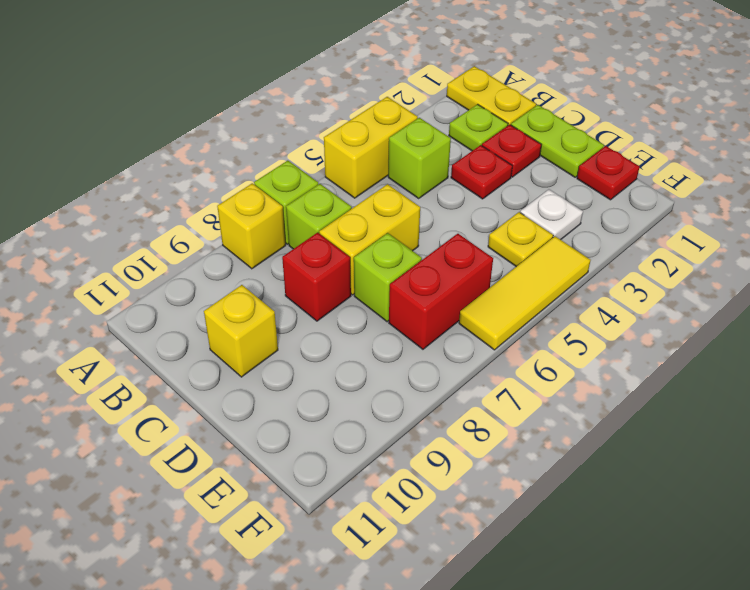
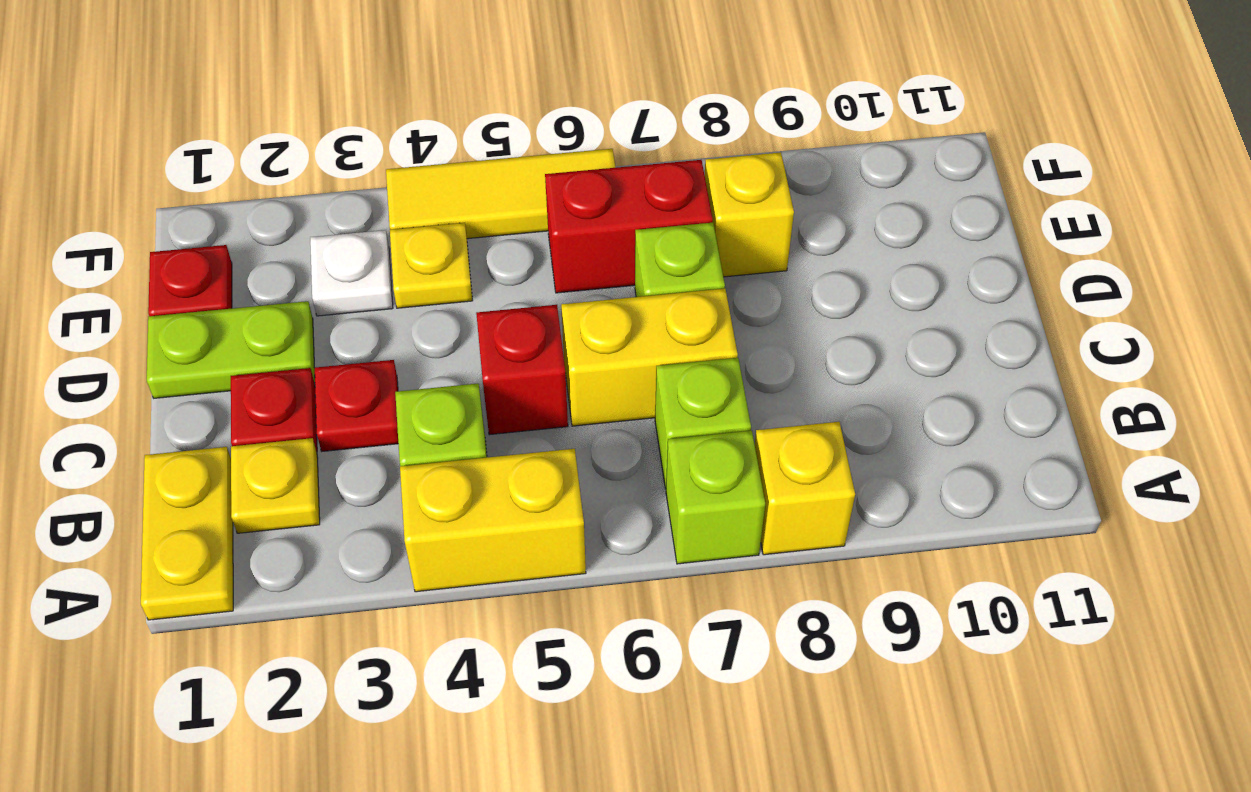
lime plate B2 level 1 -> yellow plate B2 level 1
lime plate C1:D1 level 1 -> lime plate D1:D2 level 1
red brick C8 level 1 -> red brick C5 level 1
yellow brick C10 level 1 -> yellow brick E8 level 1

